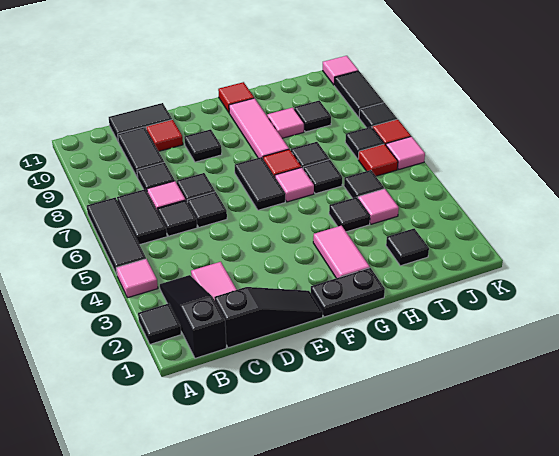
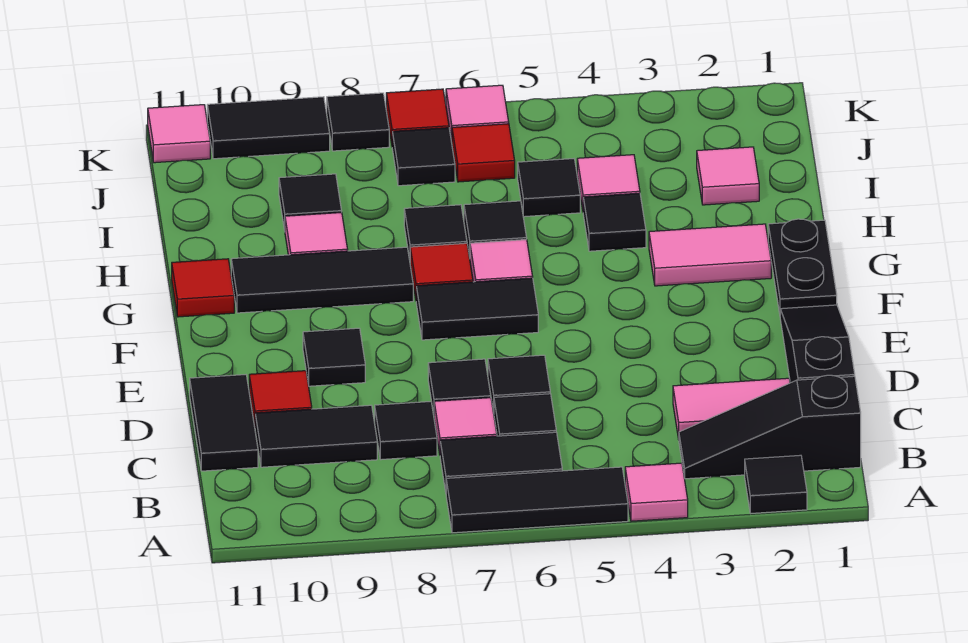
pink tile G8:G10 level 1 -> black tile G8:G10 level 1
black tile I2 level 1 -> pink tile I2 level 1

